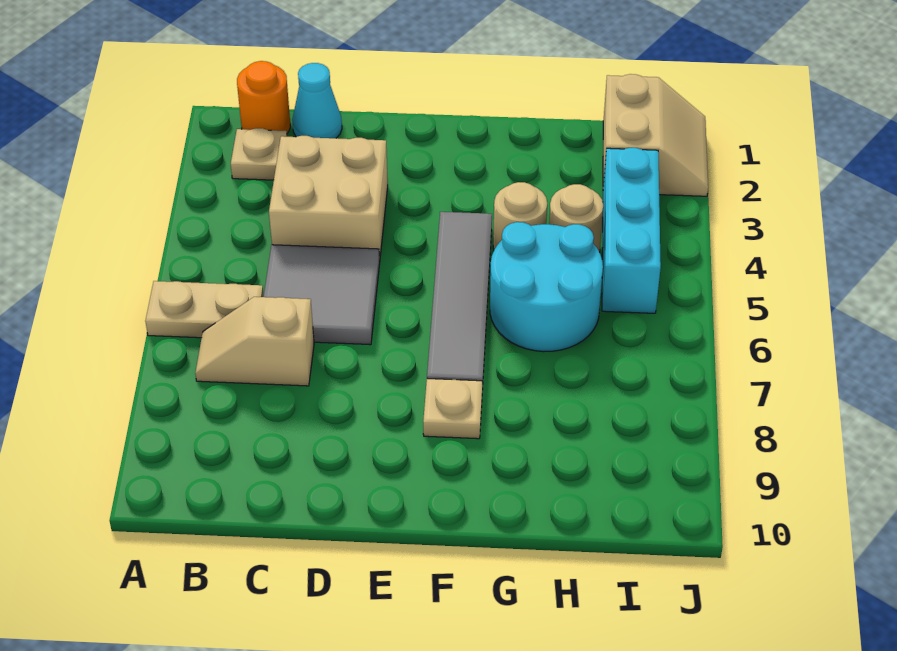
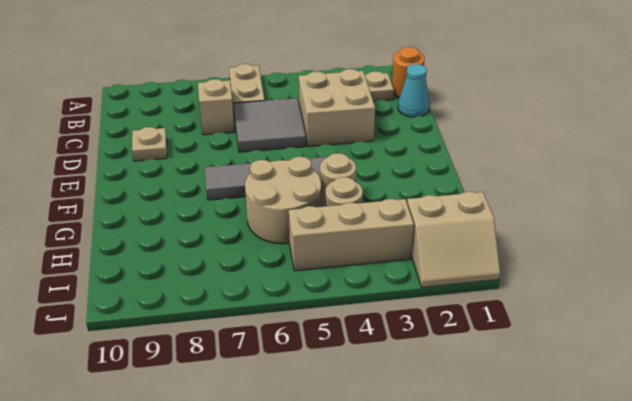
tan plate F8 level 1 -> tan plate D9 level 1
cyan round brick G5:H6 level 1 -> tan round brick G5:H6 level 1
cyan brick I3:I5 level 1 -> tan brick I3:I5 level 1

